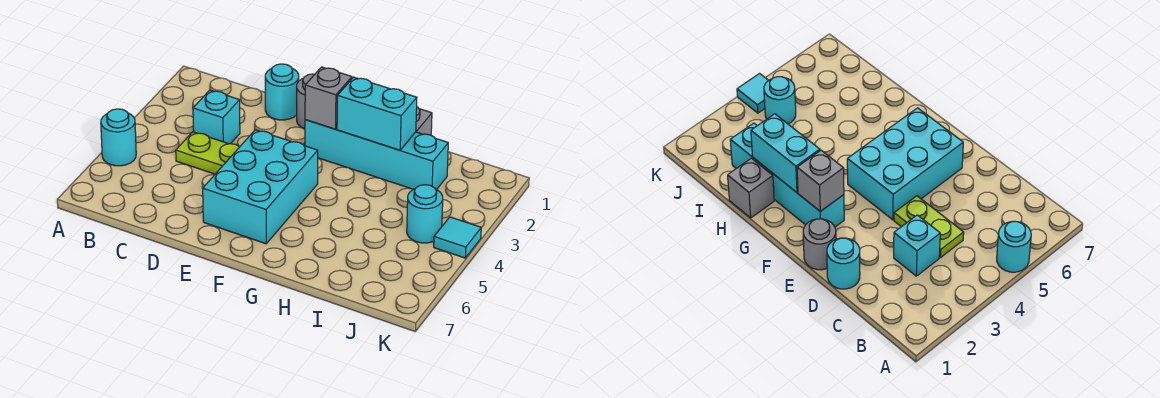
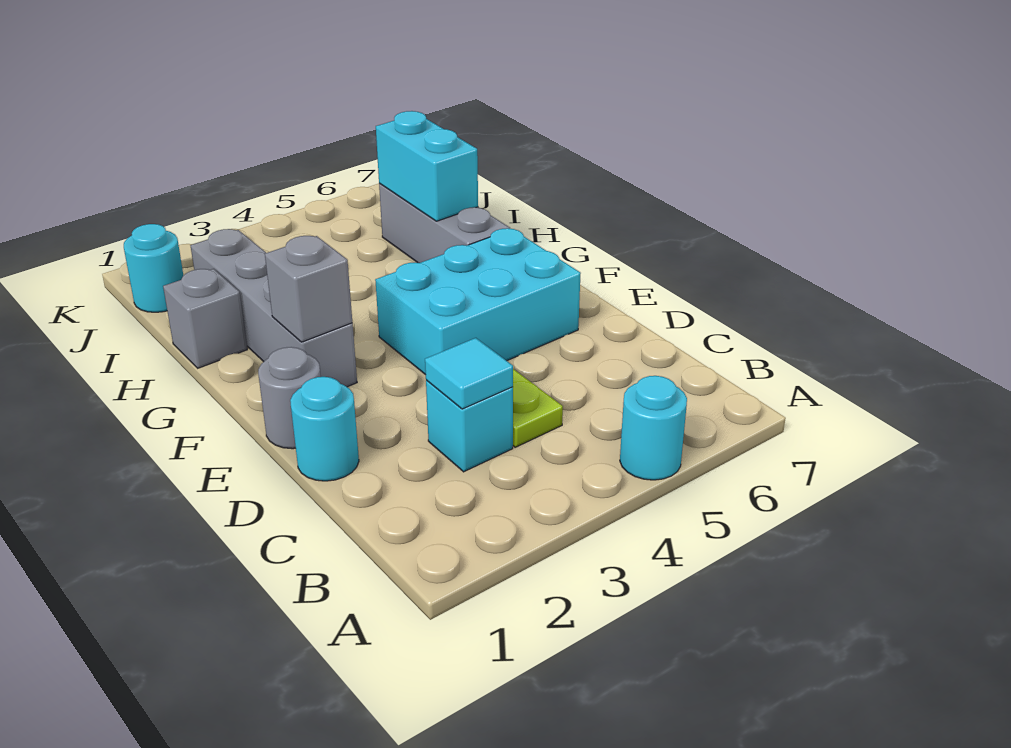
cyan brick F2:I2 level 1 -> grey brick F2:I2 level 1
cyan brick G2:H2 level 2 -> cyan brick H6:I6 level 2
none -> grey brick G6:I6 level 1
cyan round brick J4 level 1 -> cyan round brick J1 level 1
cyan tile K4 level 1 -> cyan tile C3 level 2

